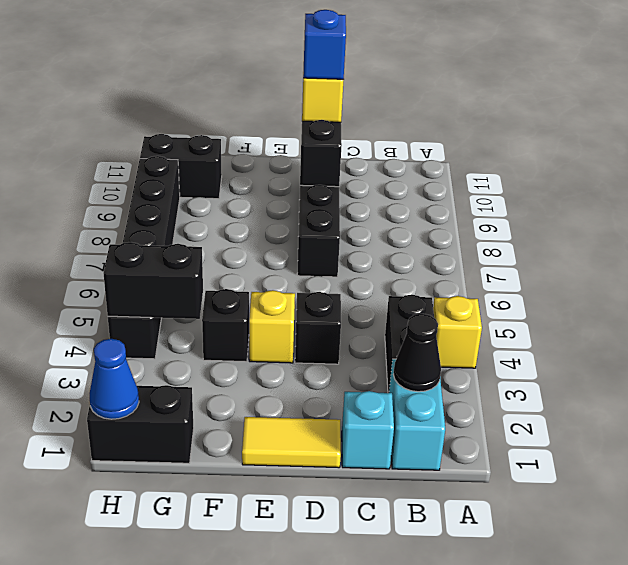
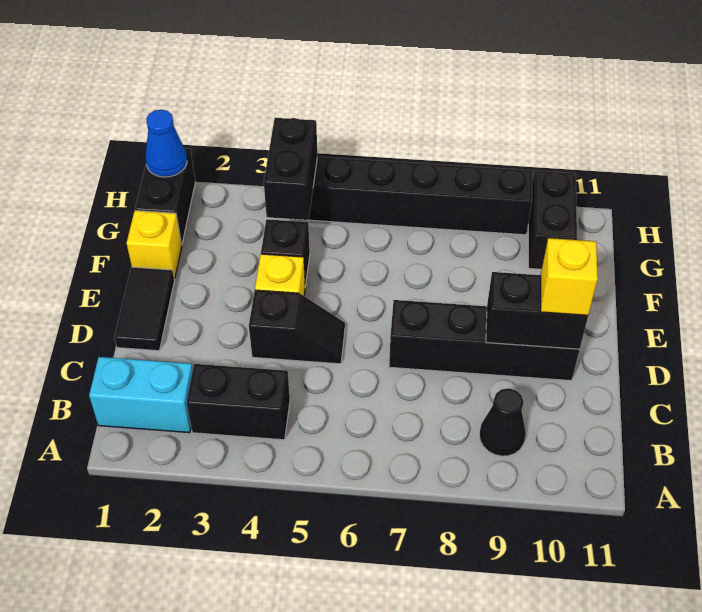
yellow brick A4 level 1 -> yellow brick F1 level 1
black cone B2 level 2 -> black cone B9 level 1
cyan brick C1 level 1 -> none
yellow tile D1:E1 level 1 -> black tile D1:E1 level 1
blue brick D10 level 4 -> none

